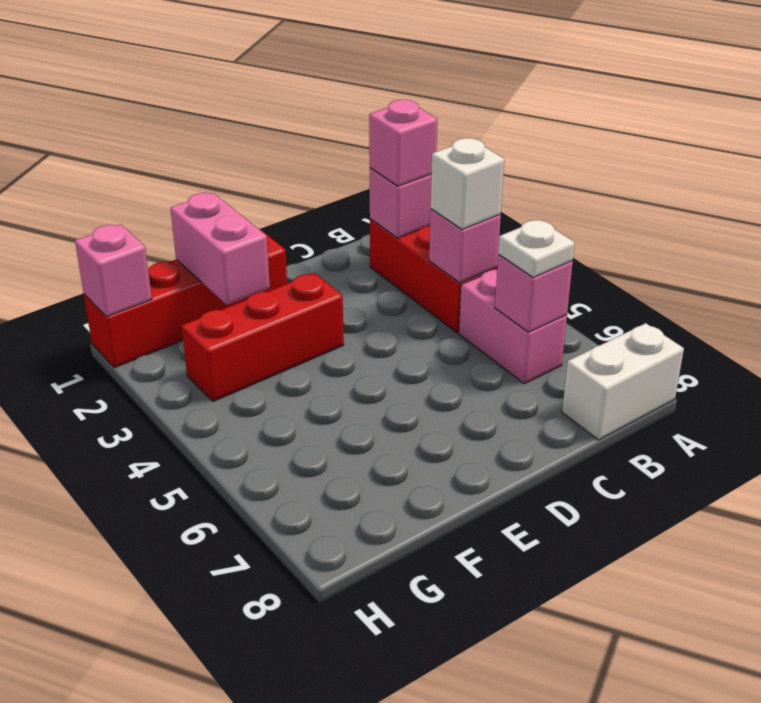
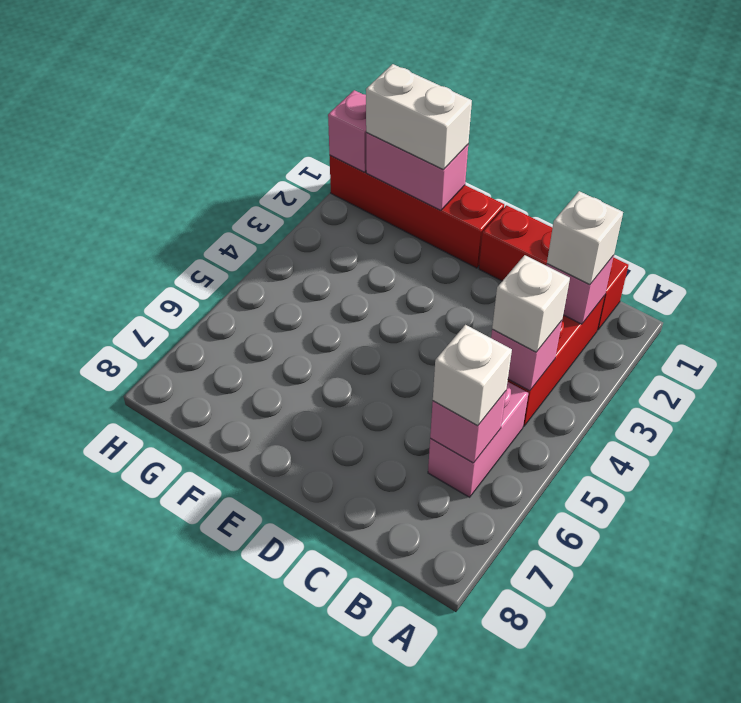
white brick A8:B8 level 1 -> white brick F1:G1 level 3
pink brick B2 level 3 -> white brick B2 level 3
white plate B6 level 3 -> white brick B6 level 3
red brick E3:G3 level 1 -> red brick B1:D1 level 1
pink brick F1:F2 level 2 -> pink brick F1:G1 level 2

